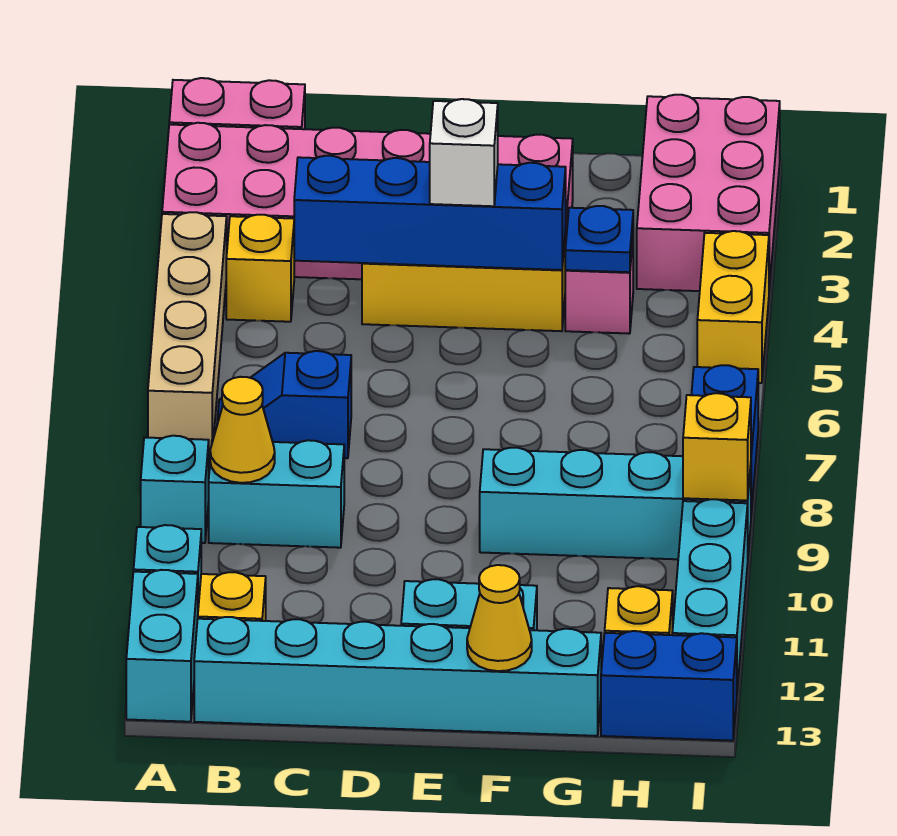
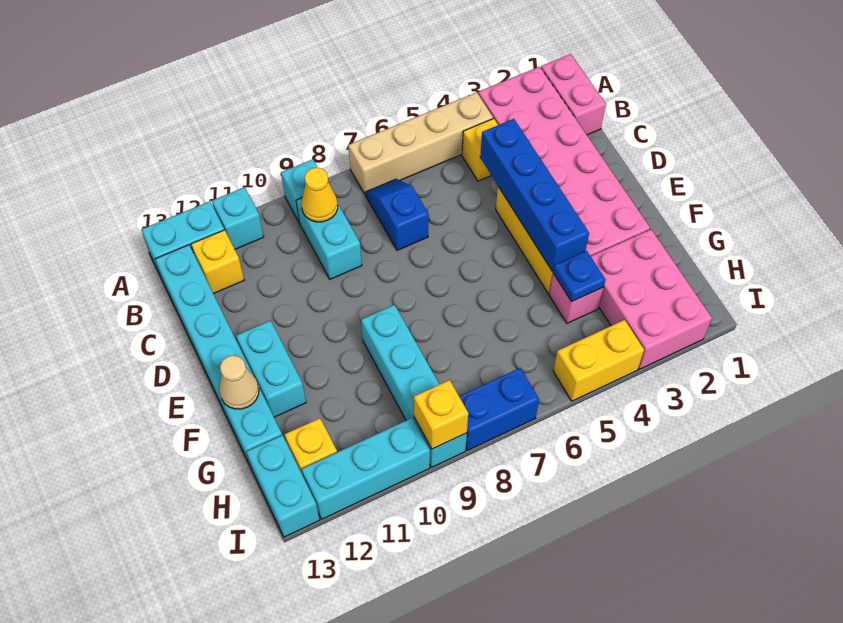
white brick E4 level 3 -> none
yellow cone F13 level 2 -> tan cone F13 level 2
pink brick H1:I3 level 1 -> pink brick G2:I3 level 1
blue brick H13:I13 level 1 -> cyan brick H13:I13 level 1

